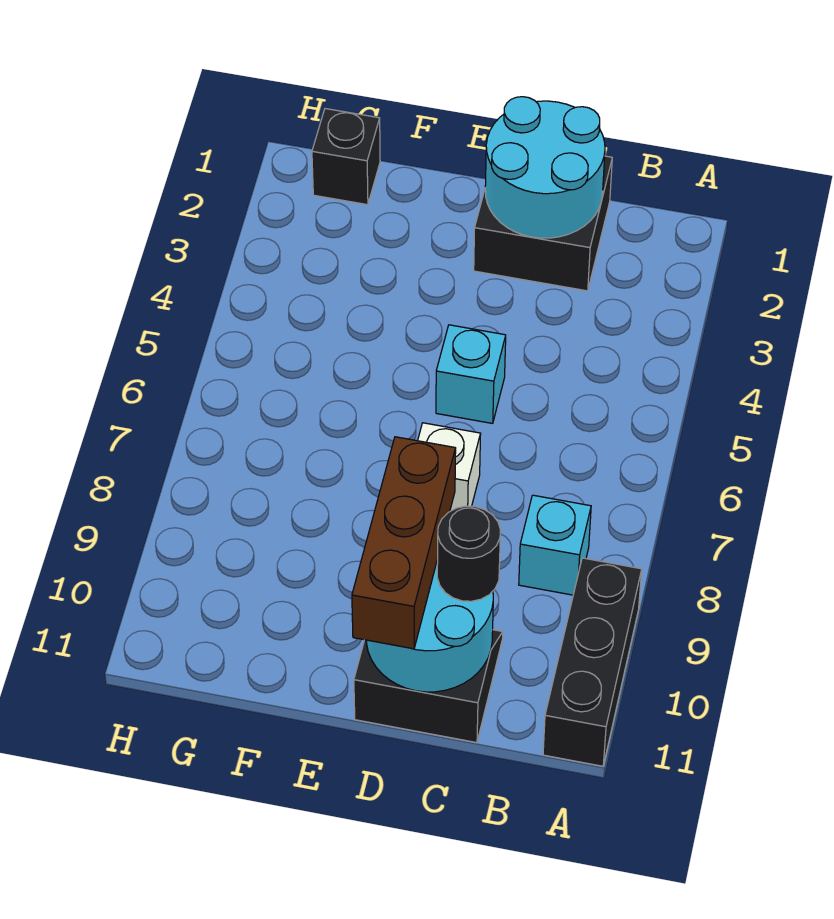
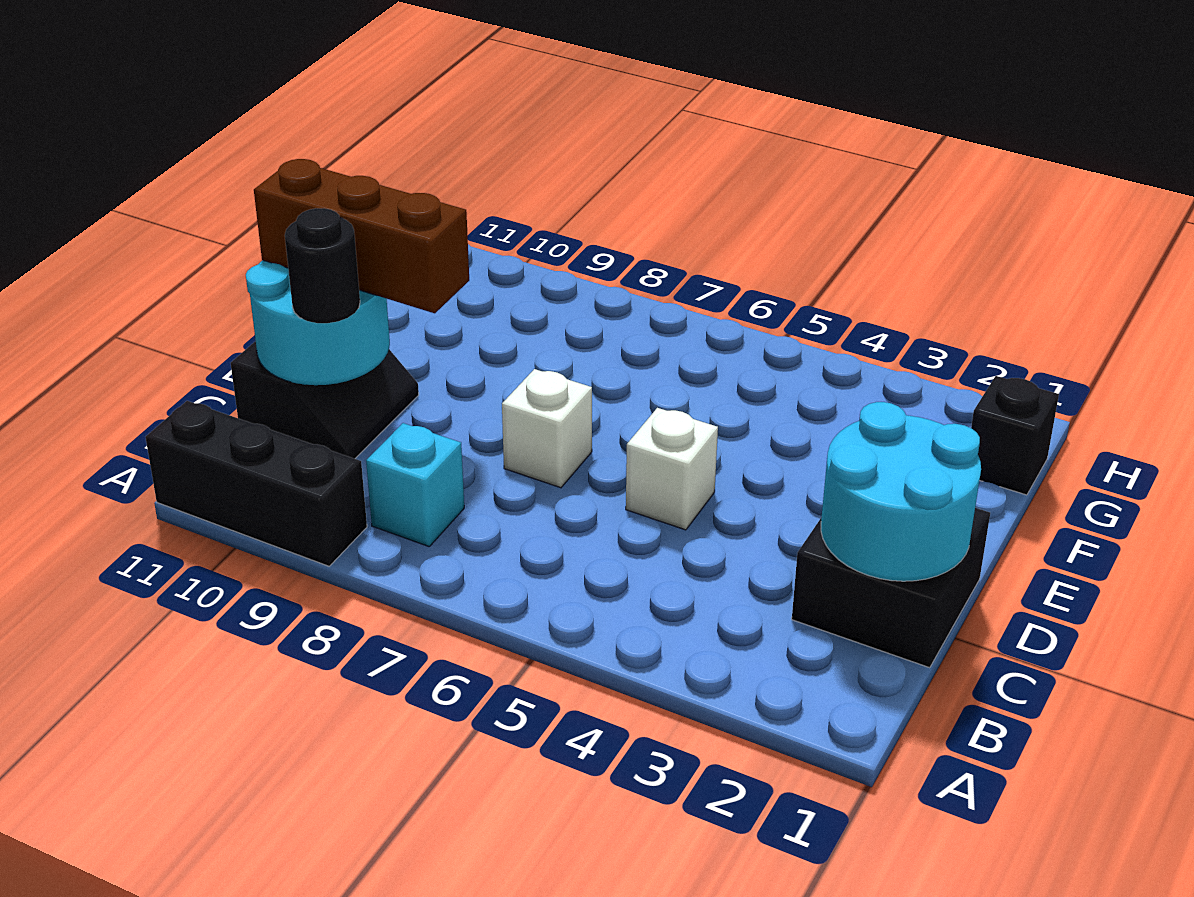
cyan brick D5 level 1 -> white brick D5 level 1

